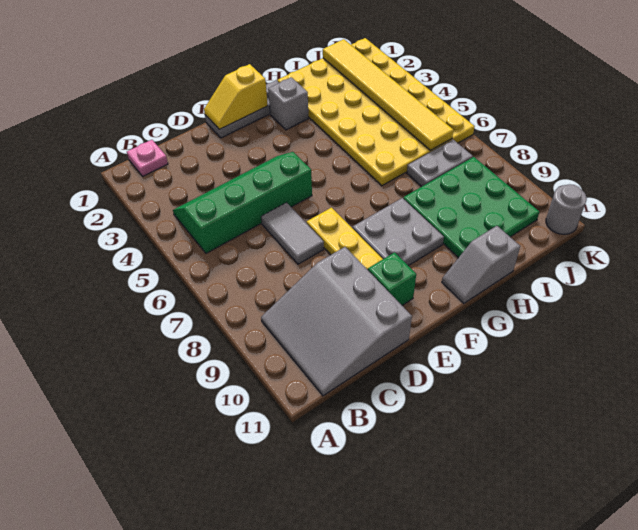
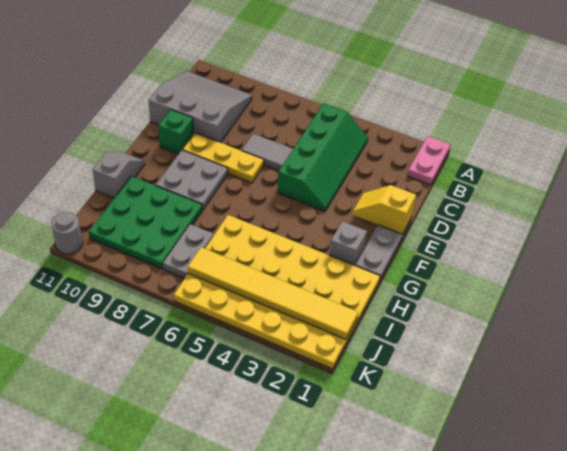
pink plate B1 level 1 -> pink plate A1:B1 level 1
yellow slope E1:F1 level 2 top F -> yellow slope E1:E2 level 2 top 1

